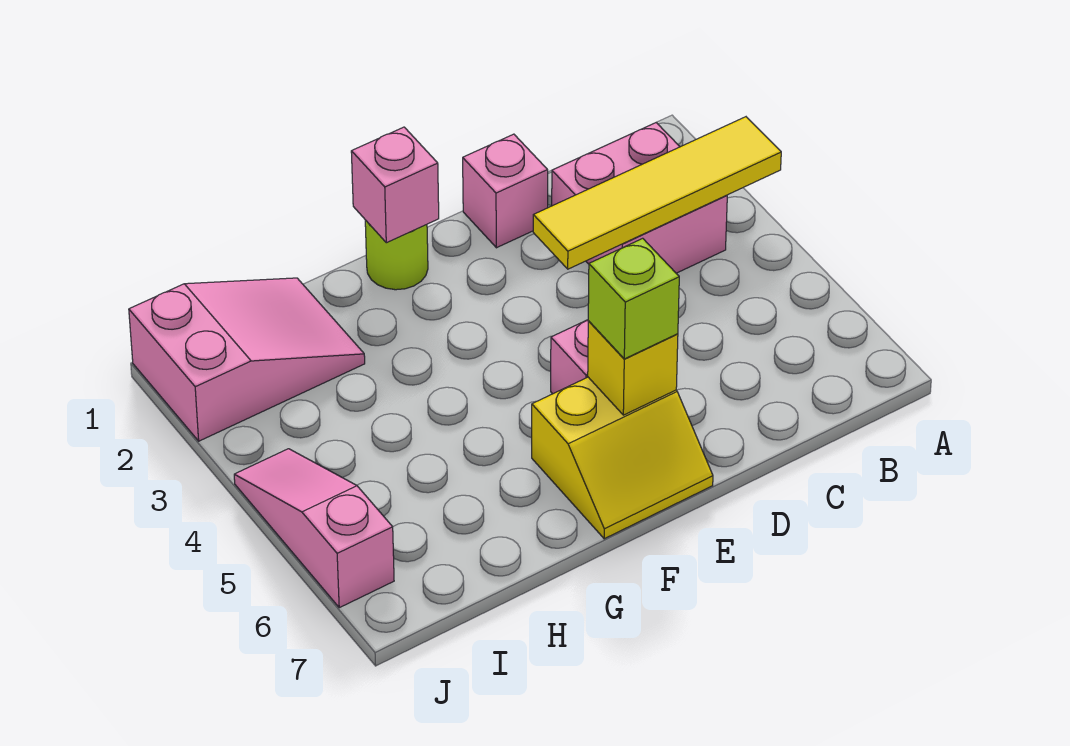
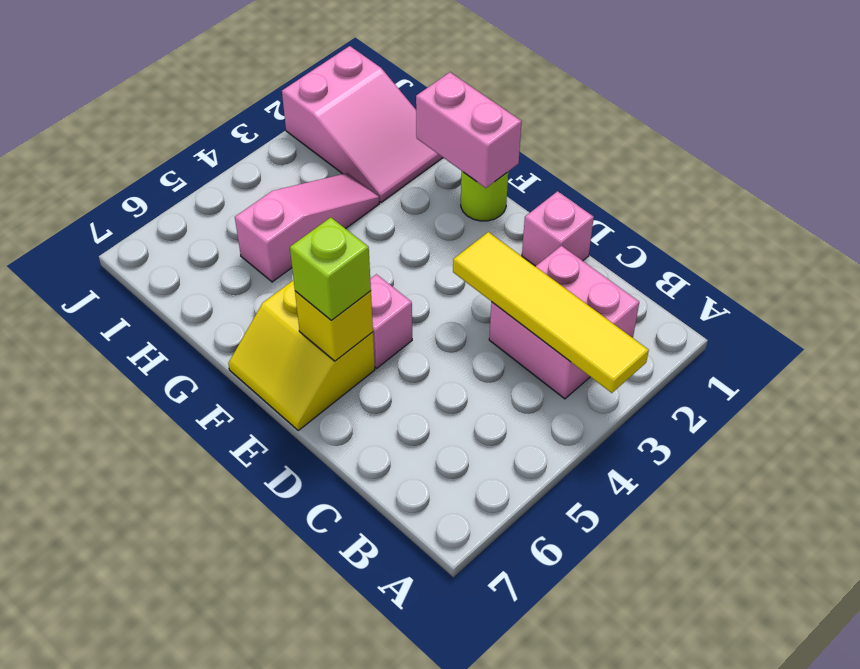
pink brick F1 level 2 -> pink brick F1:G1 level 2
pink slope J4:J6 level 1 top 6 -> pink slope H3:H5 level 1 top 5

